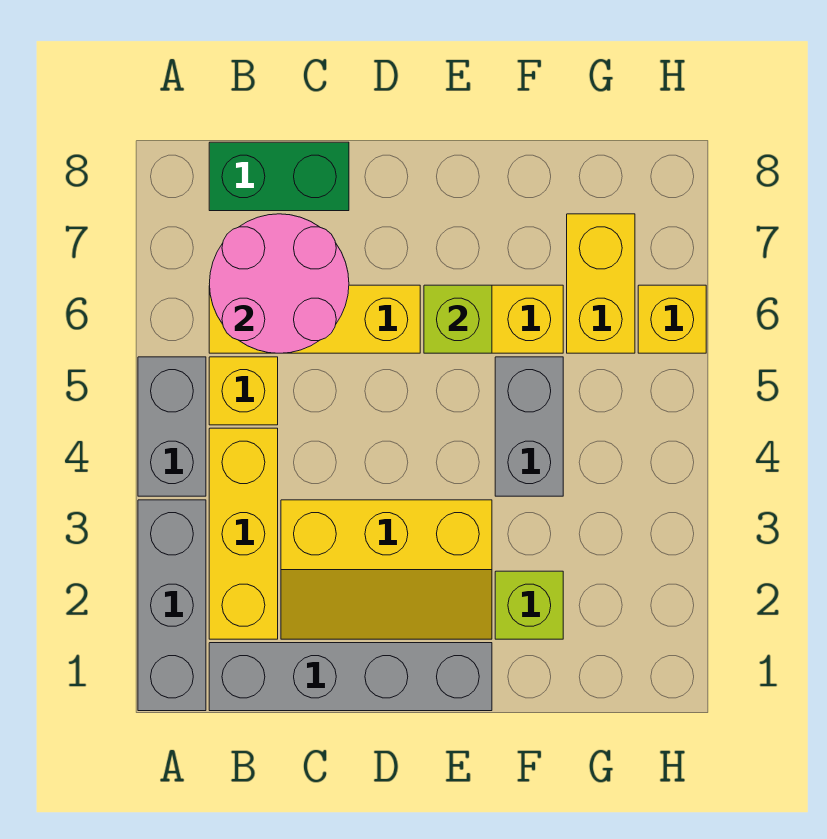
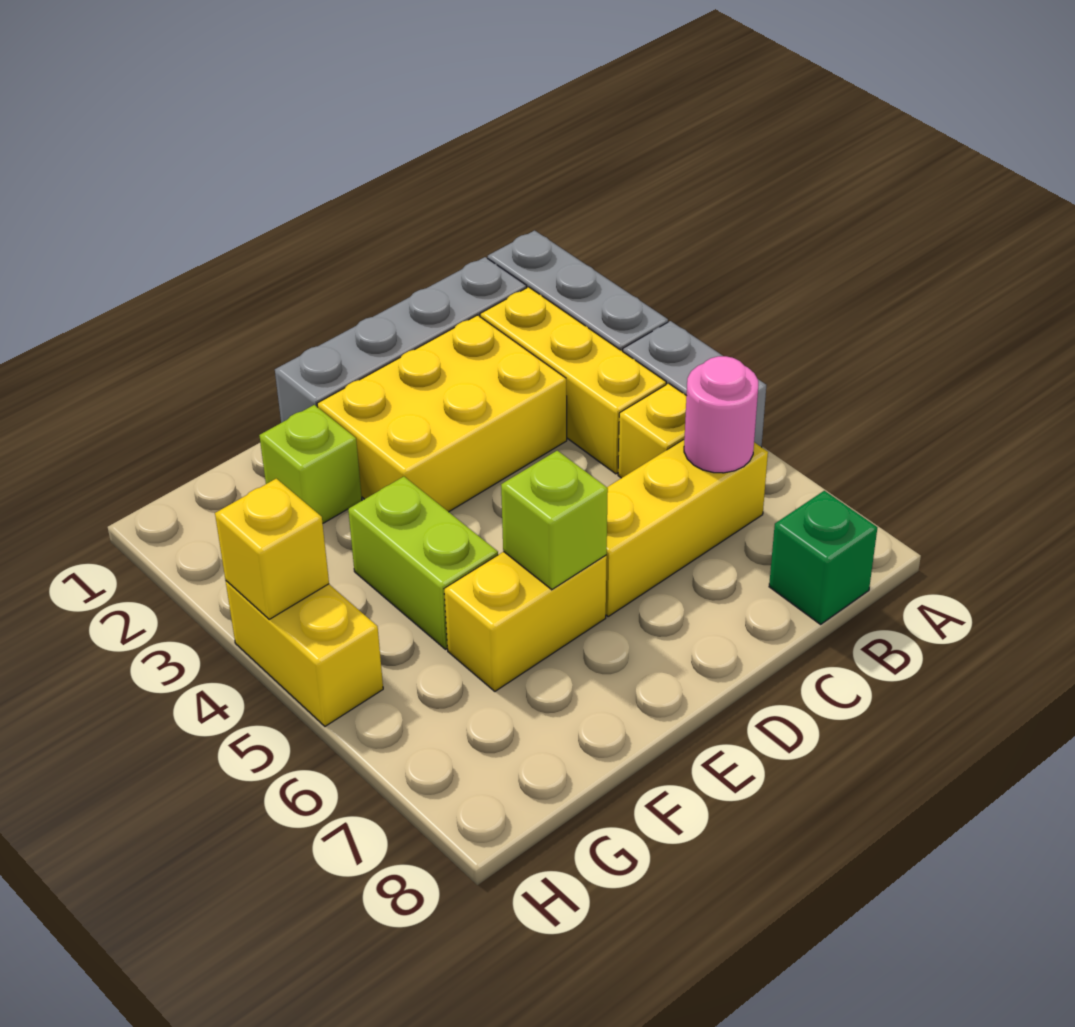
pink round brick B6:C7 level 2 -> pink round brick B6 level 2
green brick B8:C8 level 1 -> green brick B8 level 1
yellow slope C2:E3 level 1 top 3 -> yellow brick C2:E3 level 1
grey brick F4:F5 level 1 -> lime brick F4:F5 level 1
yellow brick G6:G7 level 1 -> yellow brick H4:H5 level 1
yellow brick H6 level 1 -> yellow brick H4 level 2

